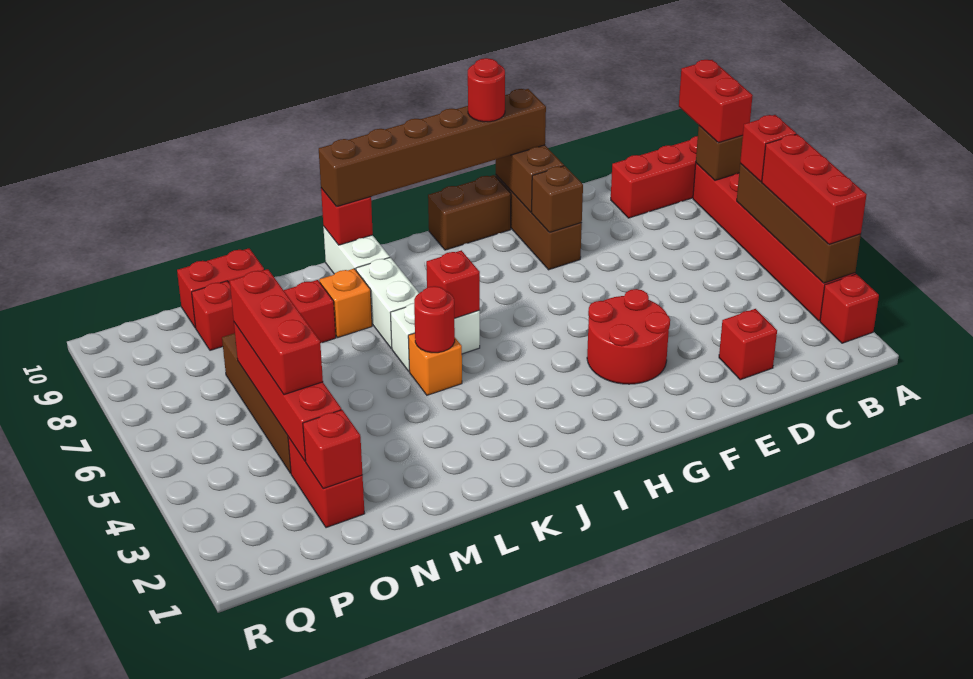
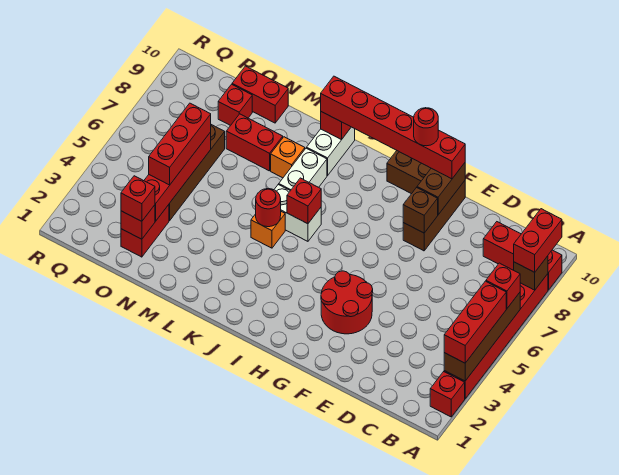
red brick D2 level 1 -> red brick O2 level 3
brown brick F10:K10 level 3 -> red brick F10:K10 level 3

